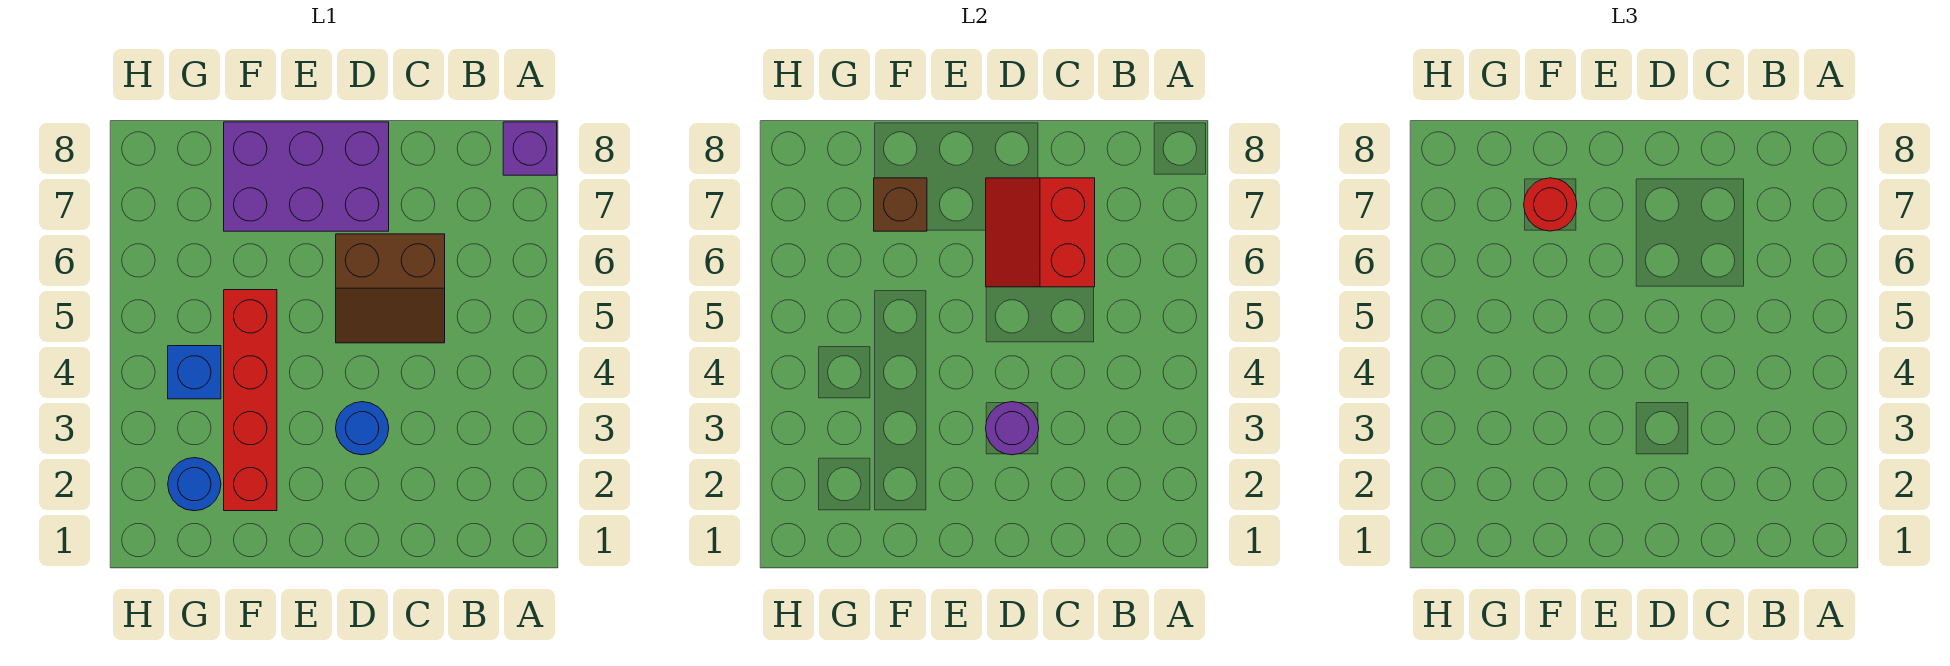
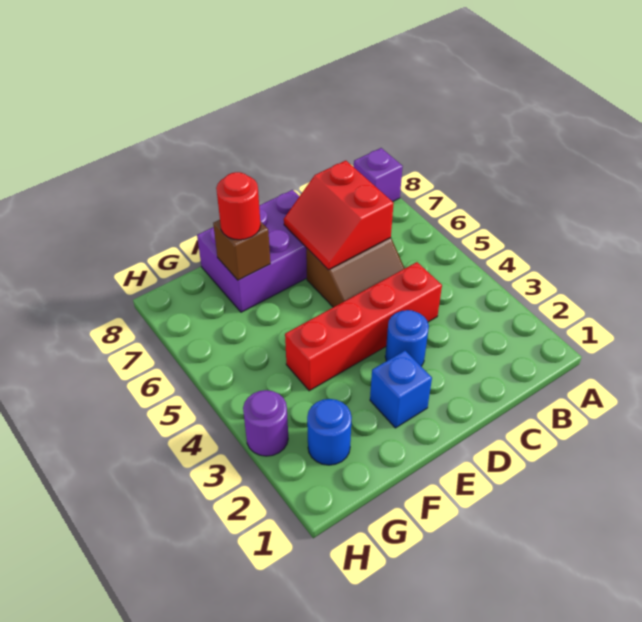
purple round brick D3 level 2 -> purple round brick H3 level 1
red brick F2:F5 level 1 -> red brick C4:F4 level 1
blue brick G4 level 1 -> blue brick E2 level 1

